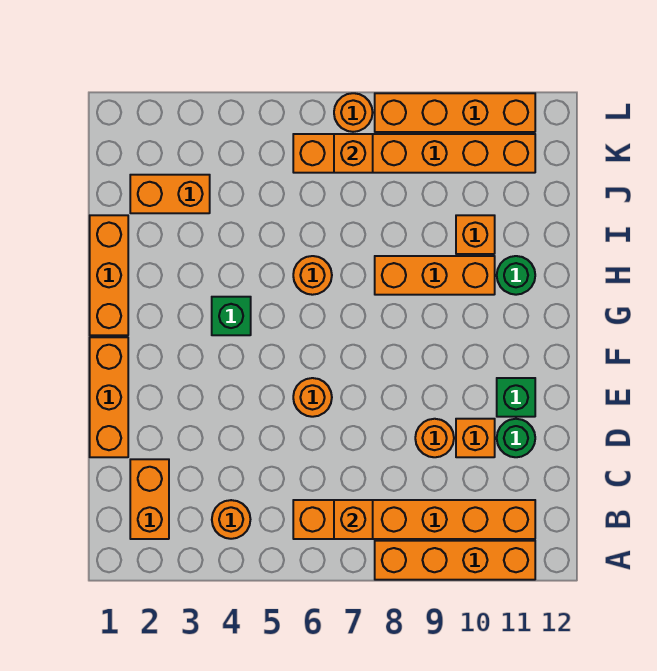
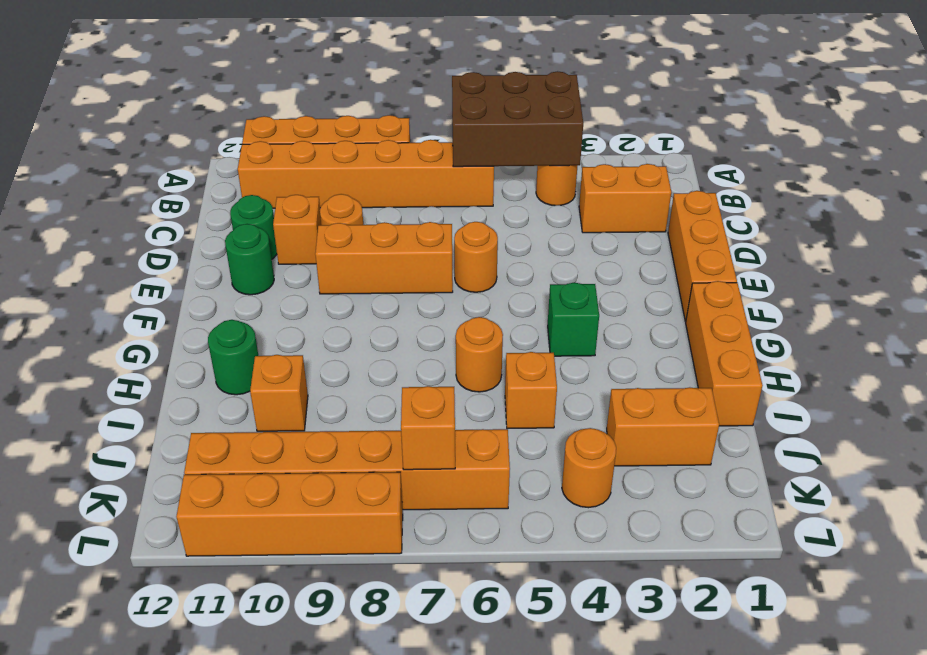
none -> brown brick A4:B6 level 2
orange brick B2:C2 level 1 -> orange brick C2:C3 level 1
orange brick B7 level 2 -> orange brick I5 level 1
green brick E11 level 1 -> green round brick E11 level 1
orange brick H8:H10 level 1 -> orange brick E7:E9 level 1
orange round brick L7 level 1 -> orange round brick K4 level 1

